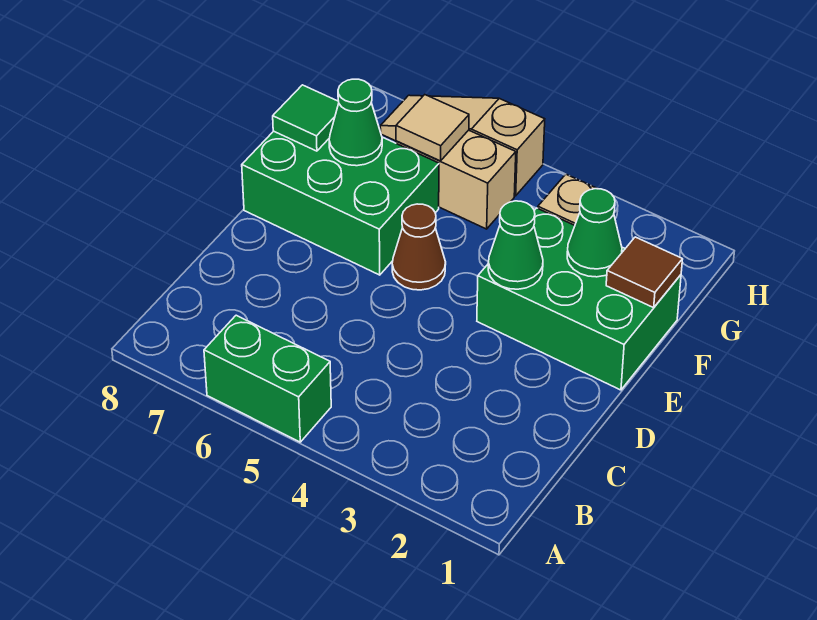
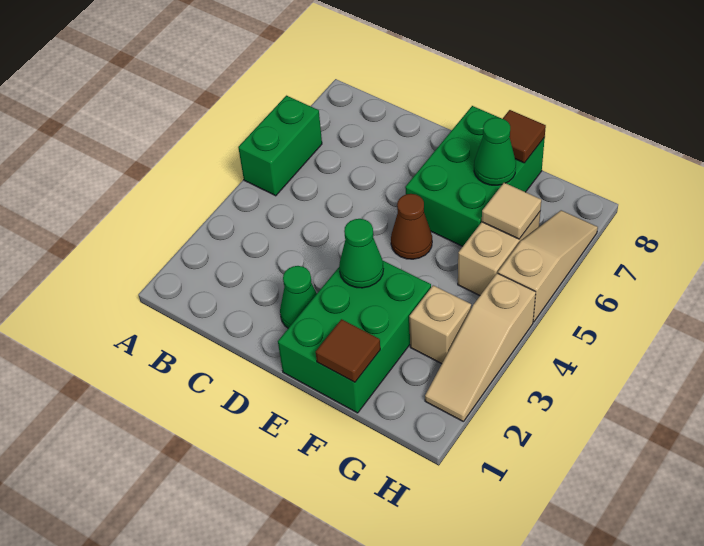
green cone F2 level 2 -> green cone D2 level 1
green tile F8 level 2 -> brown tile F8 level 2
none -> tan slope H2:H4 level 1 top 4

